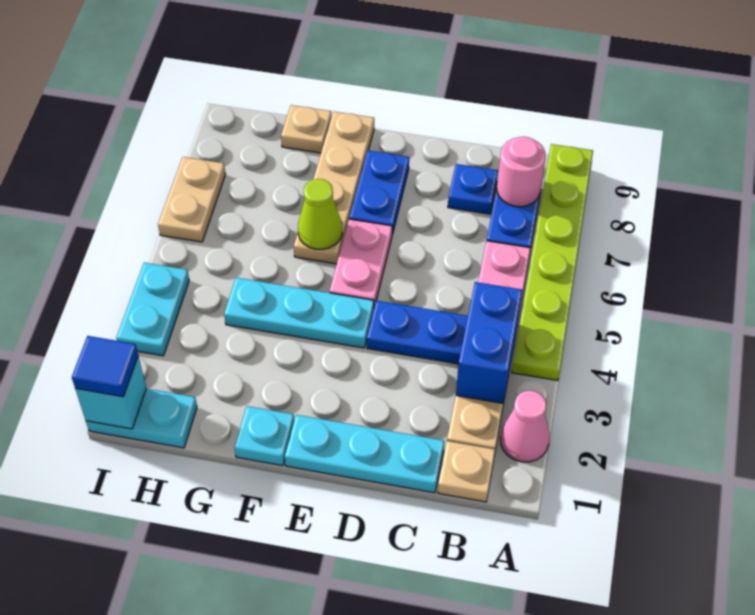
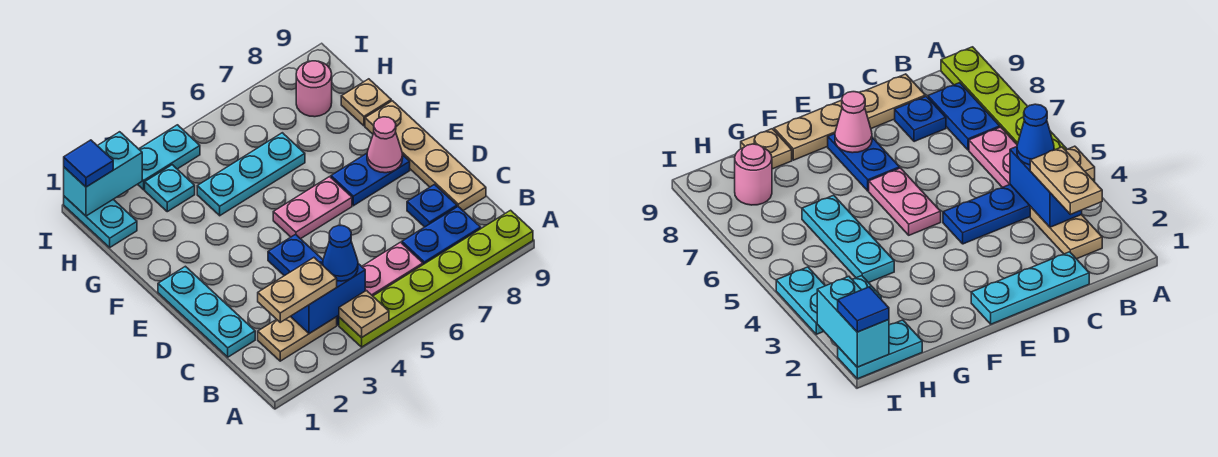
pink cone A2 level 1 -> pink cone E8 level 2
tan plate B1 level 1 -> tan plate A4 level 2
none -> blue cone B4 level 3
pink round brick B8 level 2 -> pink round brick H8 level 1
cyan plate E4:G4 level 1 -> cyan plate G4:G6 level 1
cyan plate F1 level 1 -> cyan plate H3 level 1
tan plate F6:F9 level 1 -> tan plate C9:F9 level 1
lime cone F6 level 2 -> none
cyan brick I1 level 2 -> cyan brick I1:I2 level 2
tan plate I6:I7 level 1 -> tan plate B2:B3 level 3

